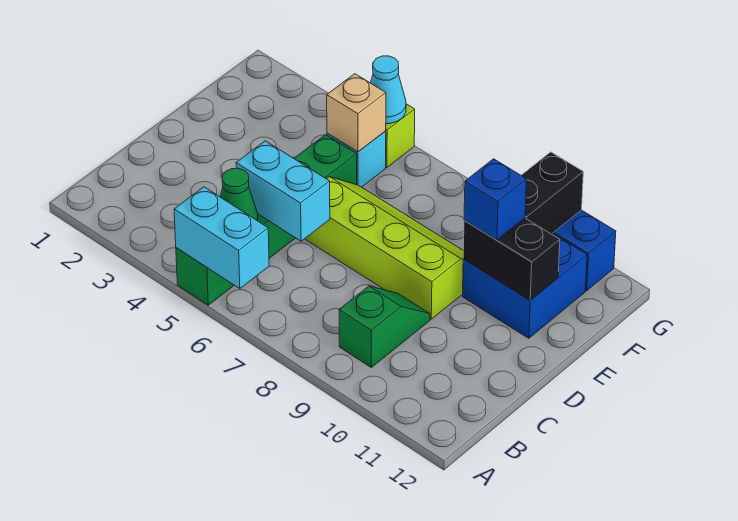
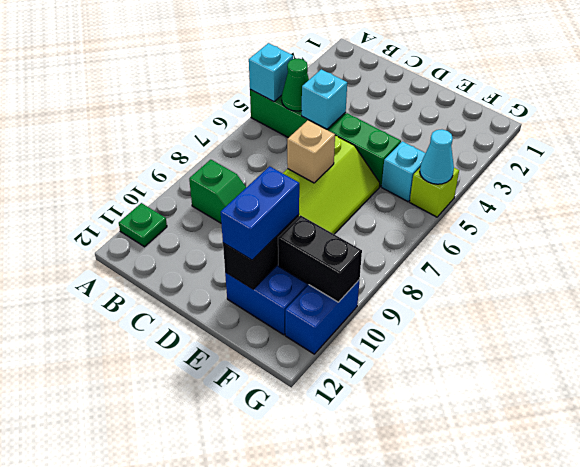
cyan brick A5:A6 level 2 -> cyan brick A5 level 2
none -> green plate A11 level 1
cyan brick C5:C6 level 2 -> cyan brick C5 level 2
blue brick E10 level 3 -> blue brick E10:E11 level 3
tan brick F5 level 2 -> tan brick D7 level 2

